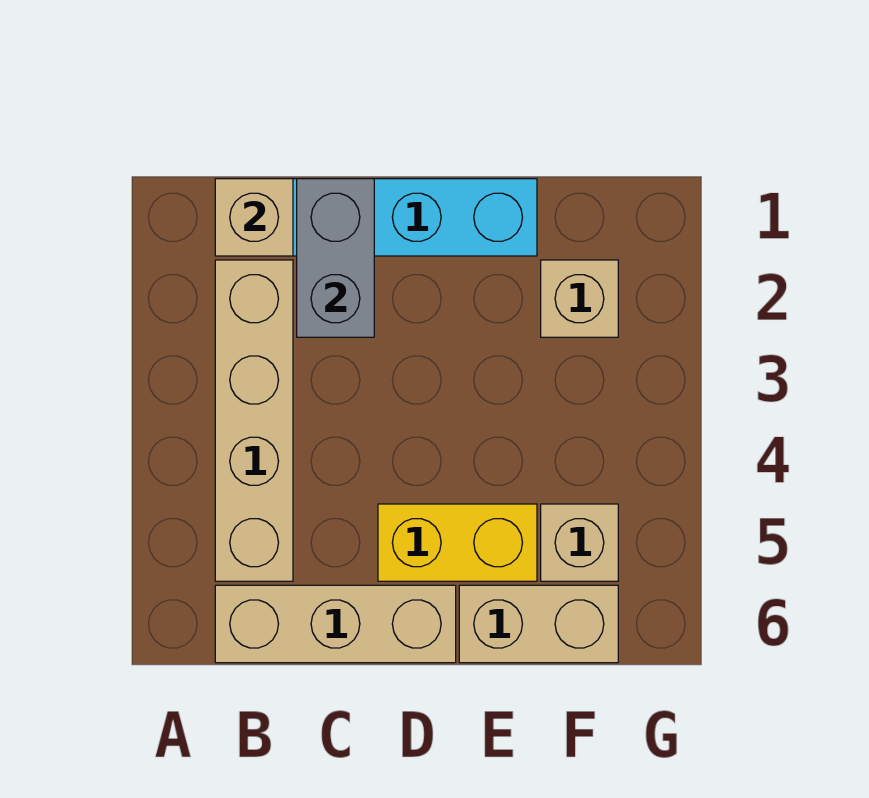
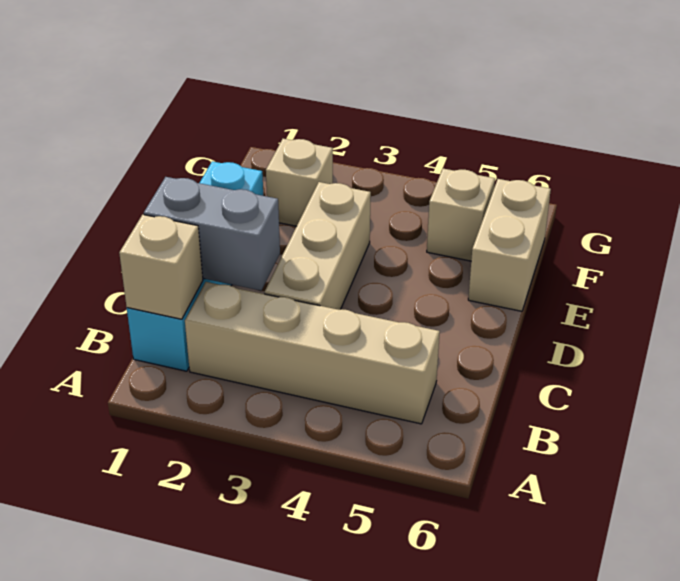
tan brick B6:D6 level 1 -> tan brick C3:E3 level 1
yellow brick D5:E5 level 1 -> none

